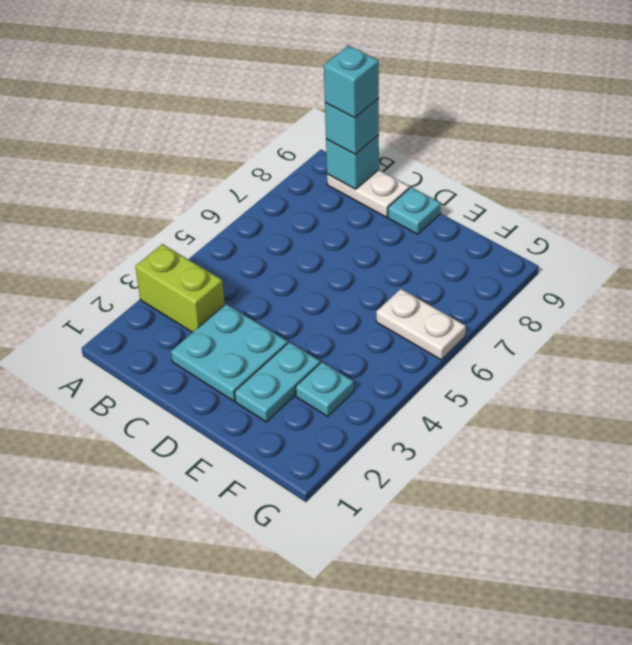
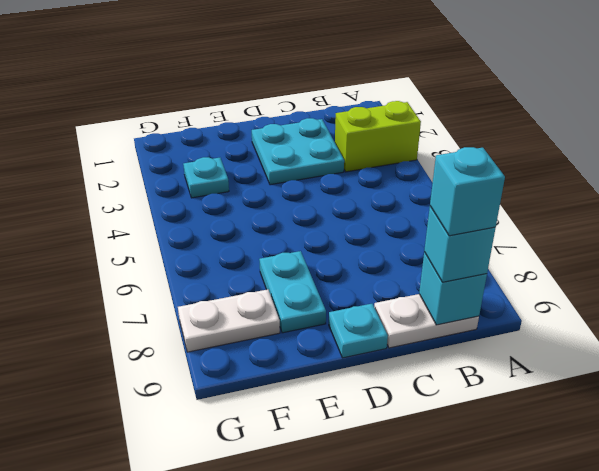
cyan plate E2:E3 level 1 -> cyan plate E7:E8 level 1
white plate F6:G6 level 1 -> white plate F8:G8 level 1

